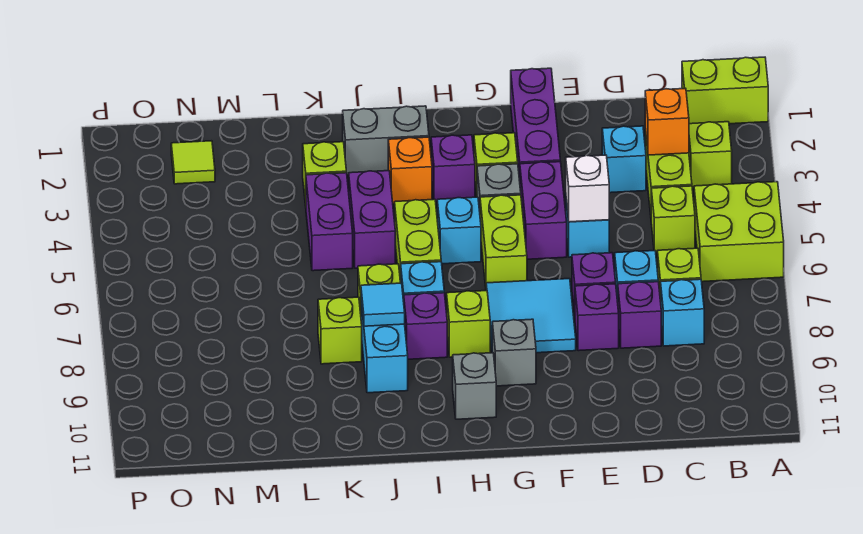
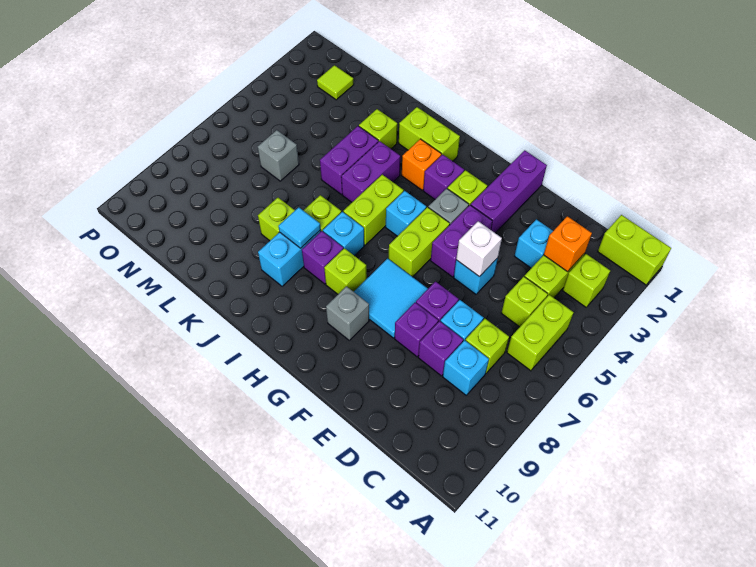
lime brick A5:B6 level 1 -> lime brick B5:B6 level 1
grey brick H10 level 1 -> grey brick M6 level 1
grey brick I2:J2 level 1 -> lime brick I2:J2 level 1

